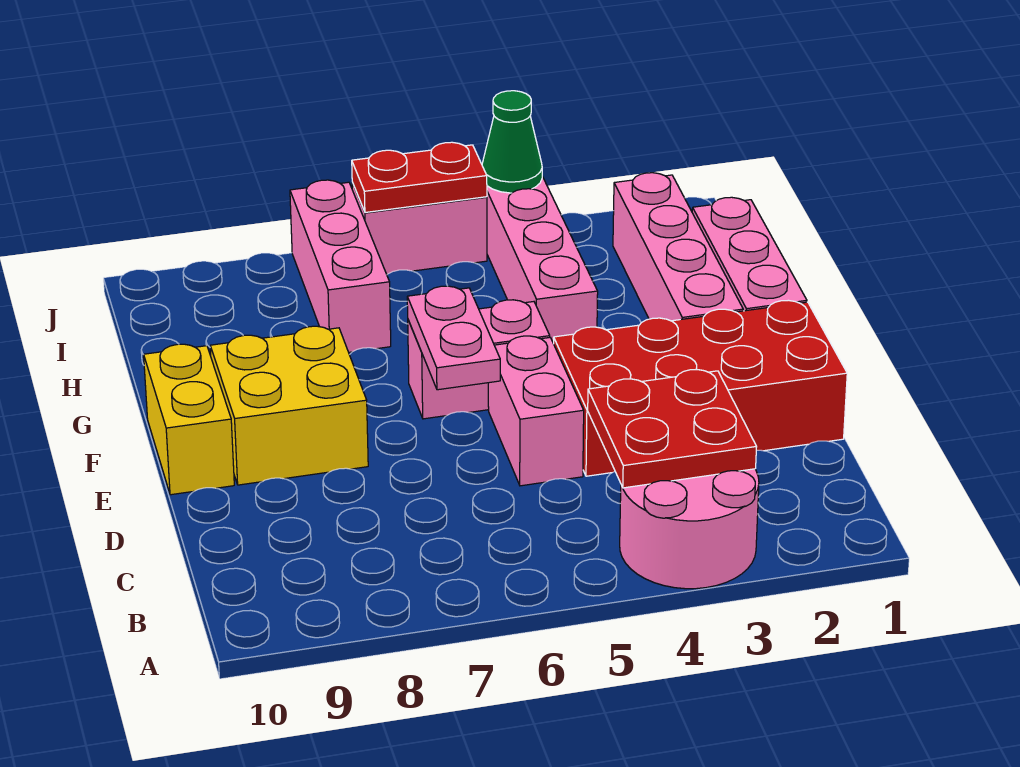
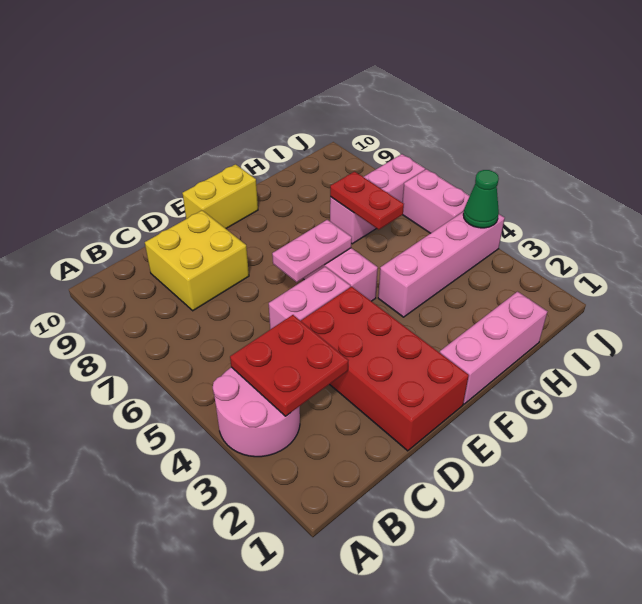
yellow brick E8:F9 level 1 -> yellow brick C8:D9 level 1
pink brick F2:I2 level 1 -> none
red plate J5:J6 level 2 -> red plate H6:H7 level 2

